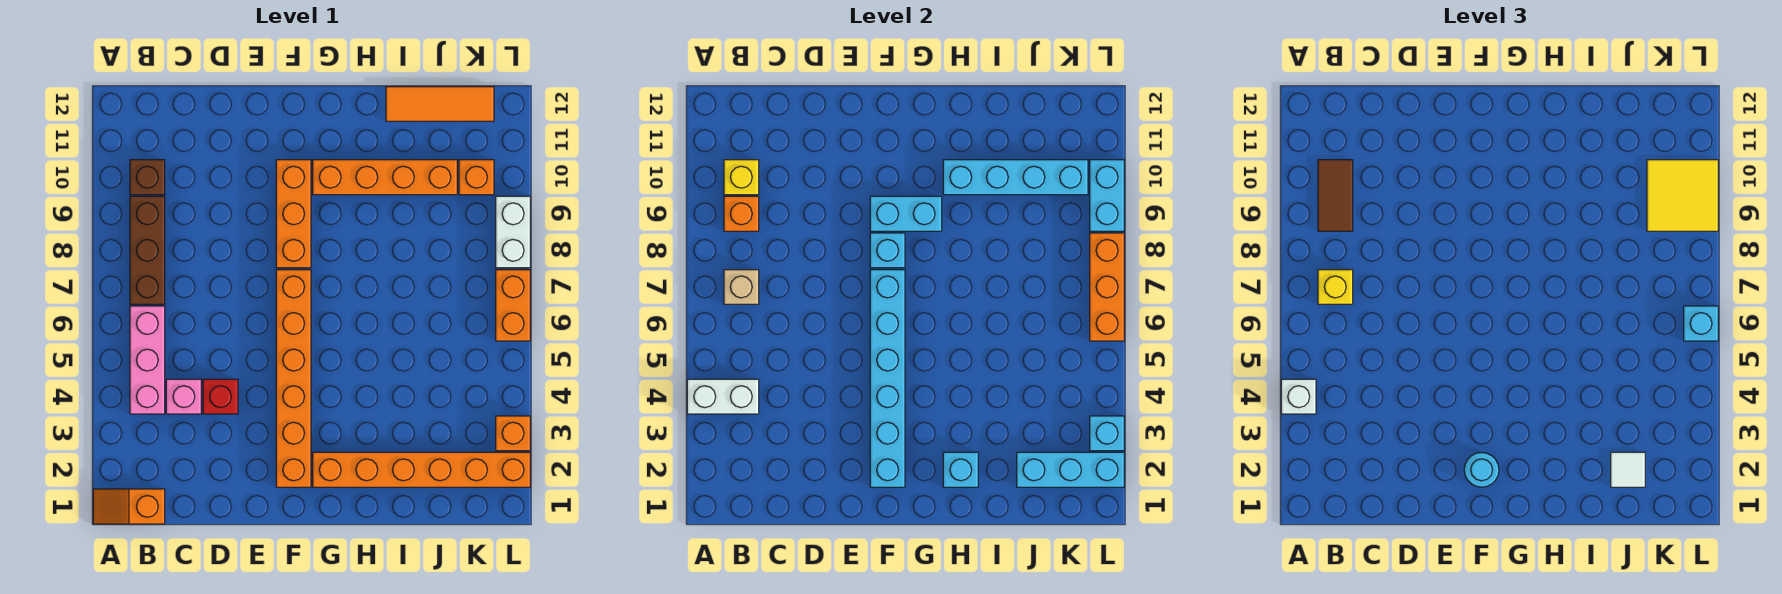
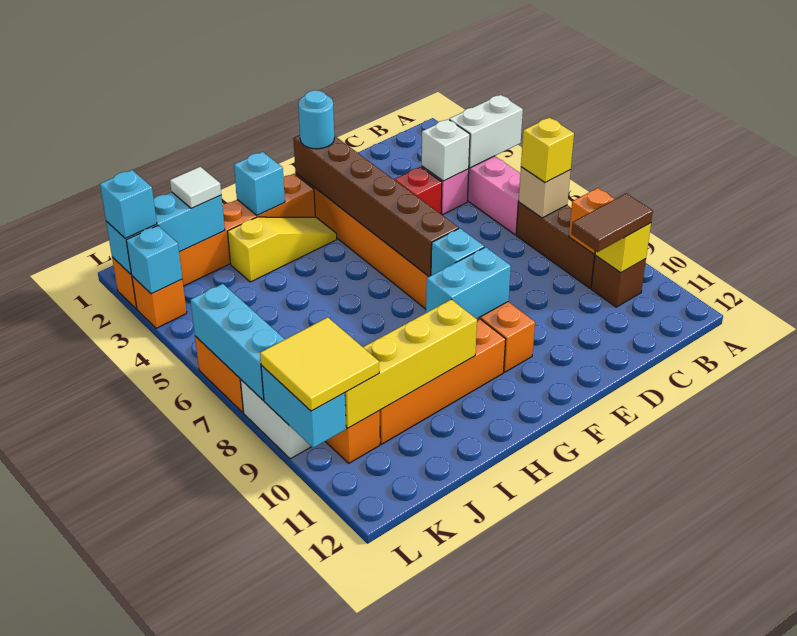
orange slope A1:B1 level 1 top B -> none
white brick A4 level 3 -> white brick C4 level 2
brown tile B9:B10 level 3 -> brown tile B10:C10 level 3
cyan brick F2:F7 level 2 -> brown brick F2:F7 level 2
none -> yellow slope G3:I3 level 1 top I
cyan brick H10:K10 level 2 -> yellow brick H10:K10 level 2
orange tile I12:K12 level 1 -> none
orange brick L6:L8 level 2 -> cyan brick L6:L8 level 2
cyan brick L6 level 3 -> cyan brick L2 level 3

